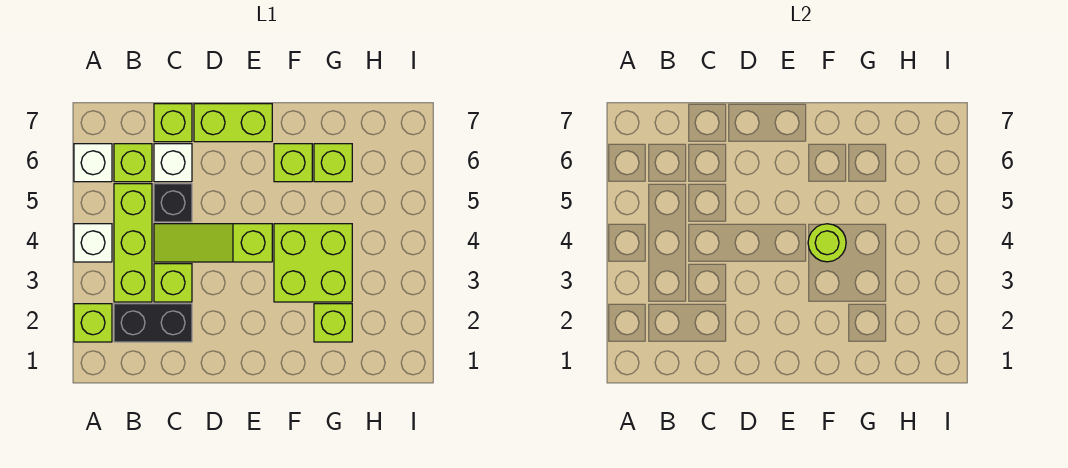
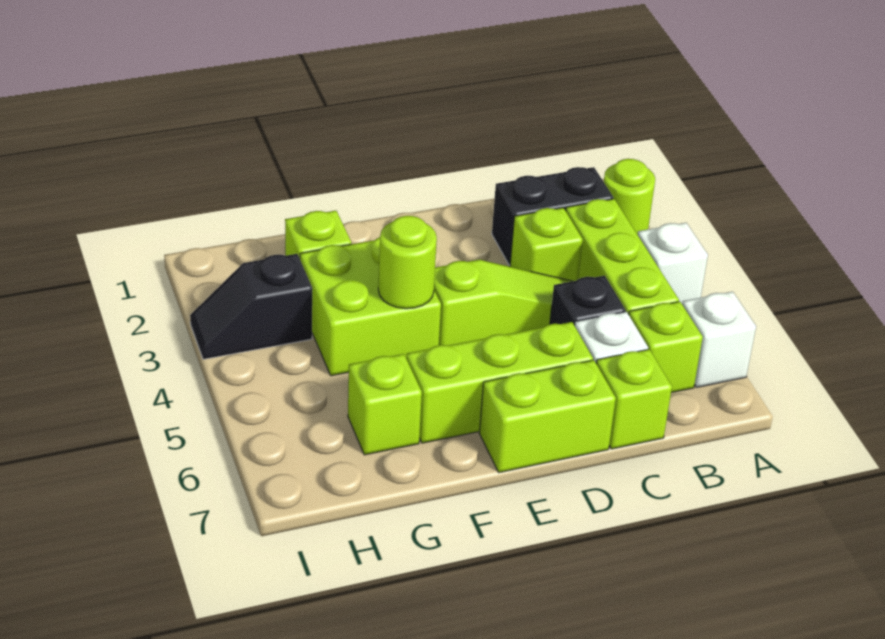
lime brick A2 level 1 -> lime round brick A2 level 1
lime brick F6 level 1 -> lime brick D6:F6 level 1
none -> black slope H3:I3 level 1 top H

